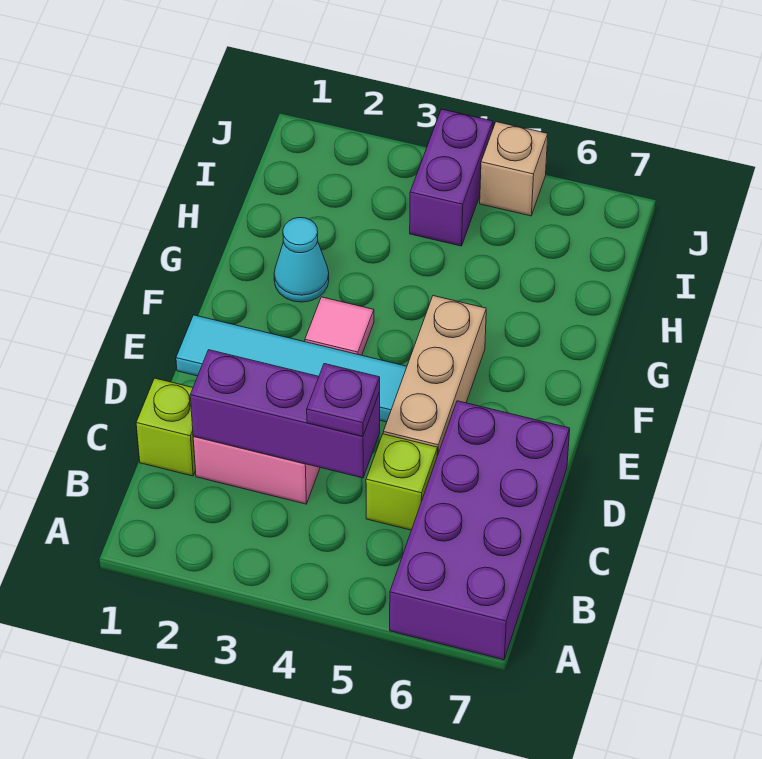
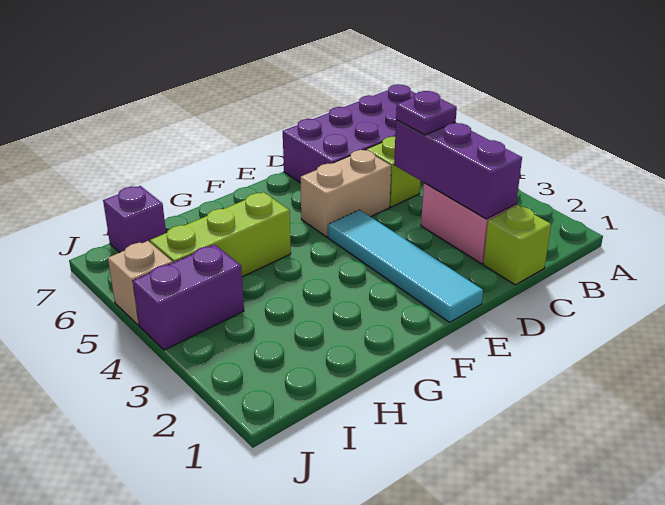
tan brick D5:F5 level 1 -> tan brick D5:E5 level 1
pink tile F3 level 1 -> none
cyan cone G2 level 1 -> none
none -> lime brick G5:I5 level 1
none -> purple brick I7 level 1

